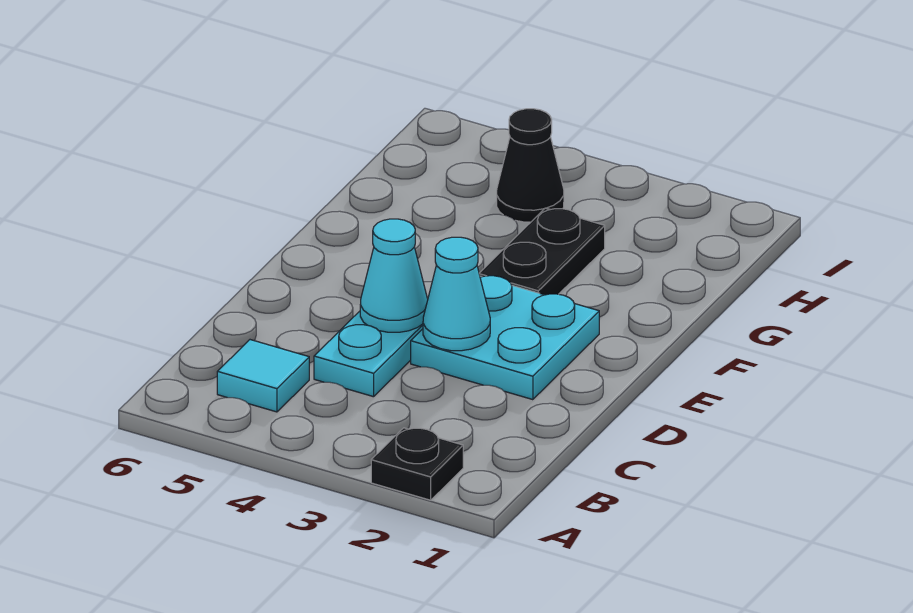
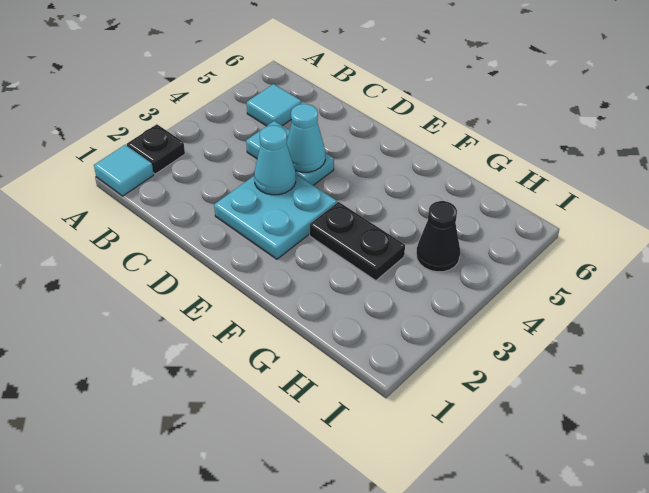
none -> cyan tile A1 level 1

